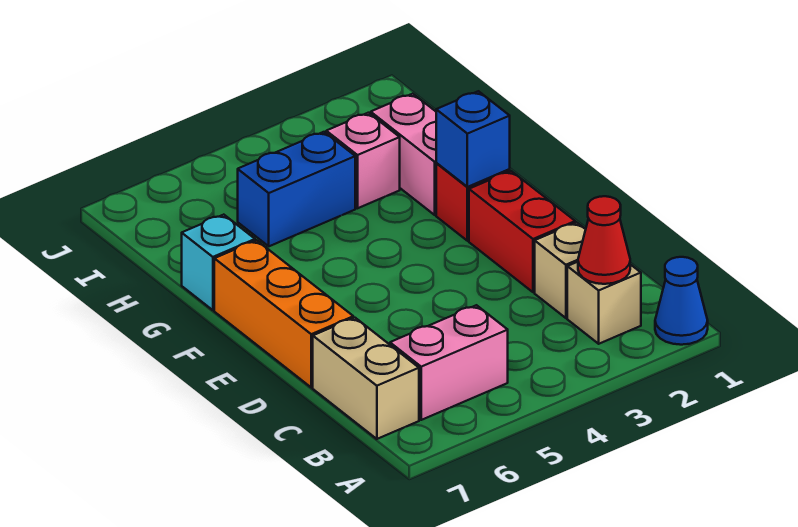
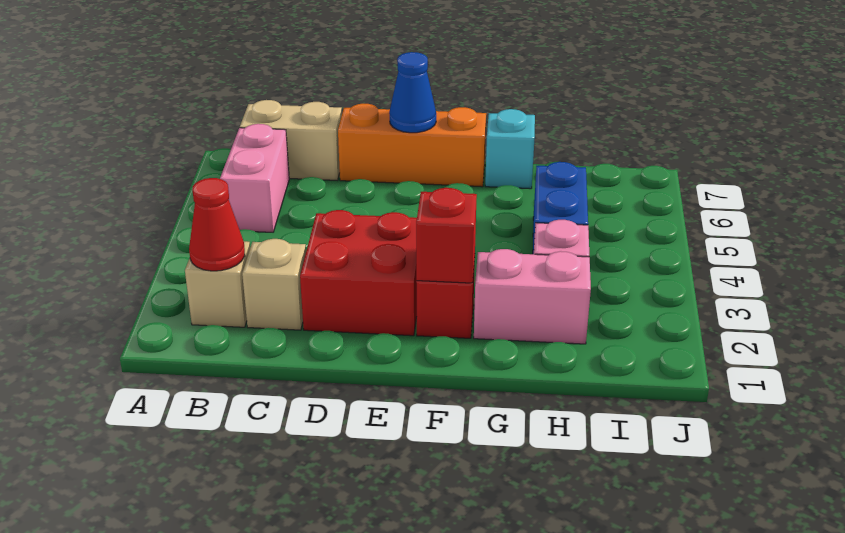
blue cone A1 level 1 -> blue cone E7 level 2
red brick D2:E2 level 1 -> red brick D2:E3 level 1
blue brick F2 level 2 -> red brick F2 level 2

